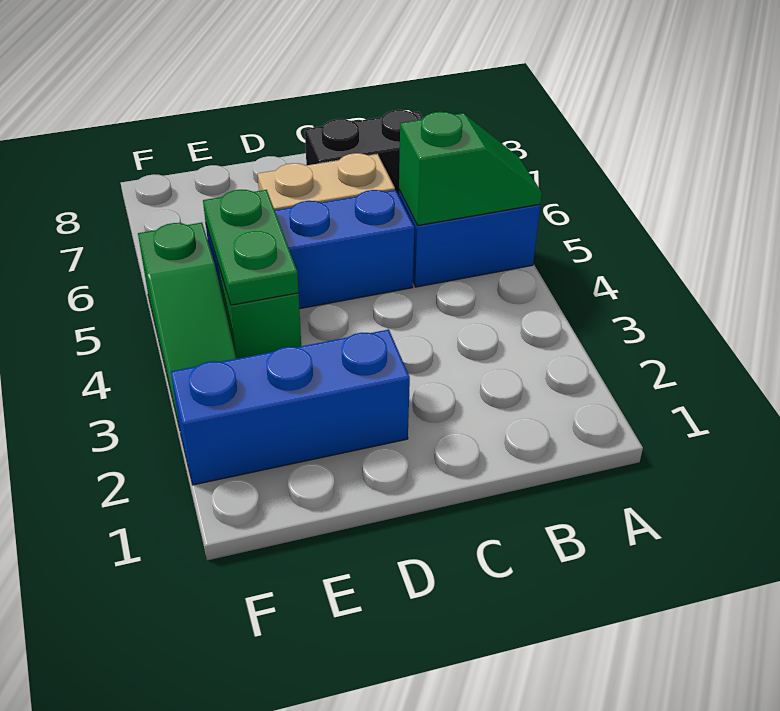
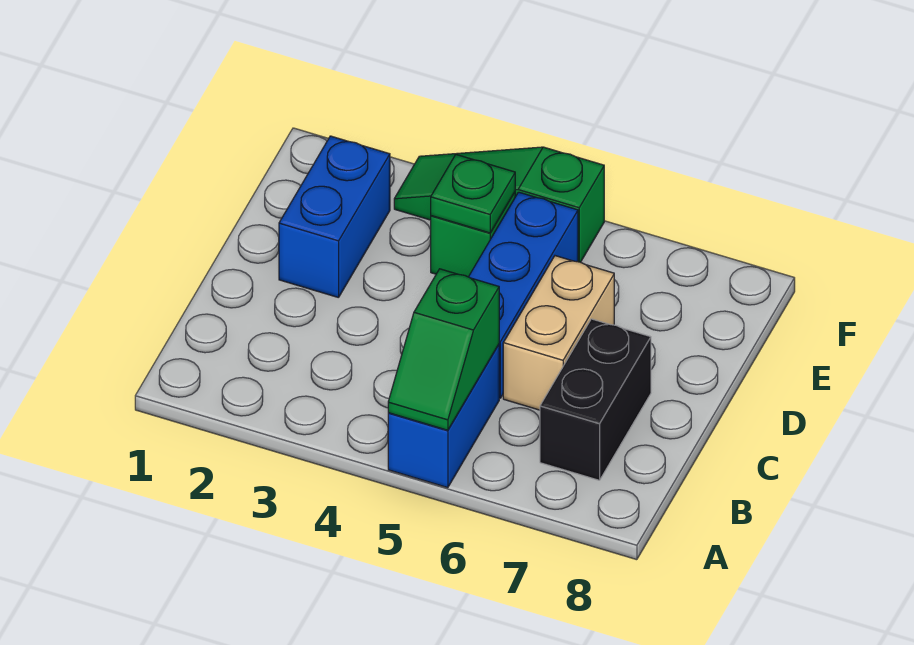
blue brick D2:F2 level 1 -> blue brick D2:E2 level 1
green plate E4:E5 level 2 -> green plate E4 level 2

